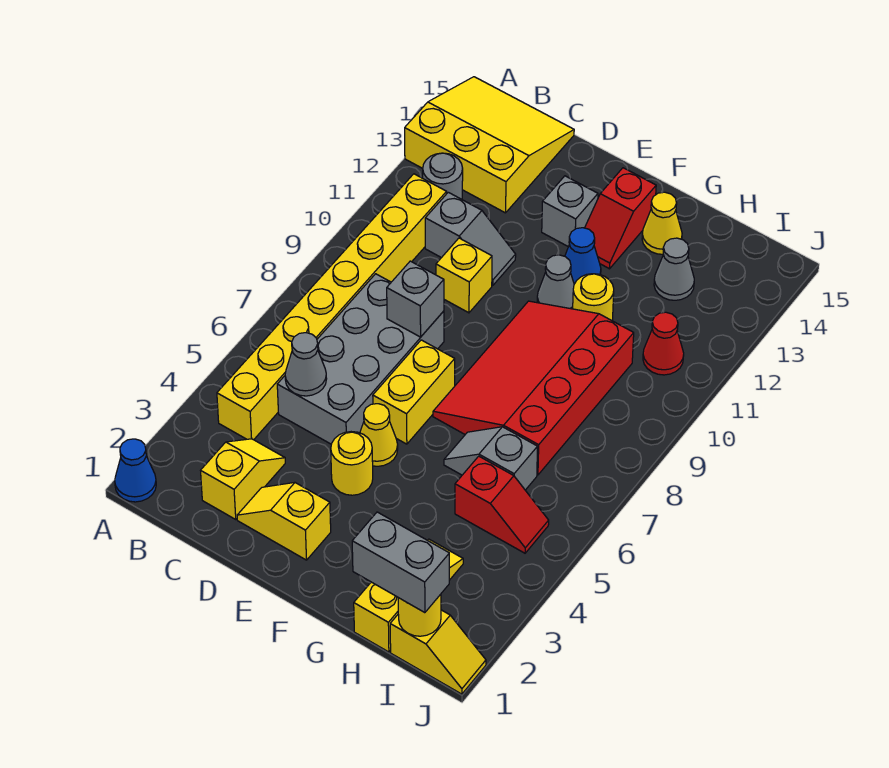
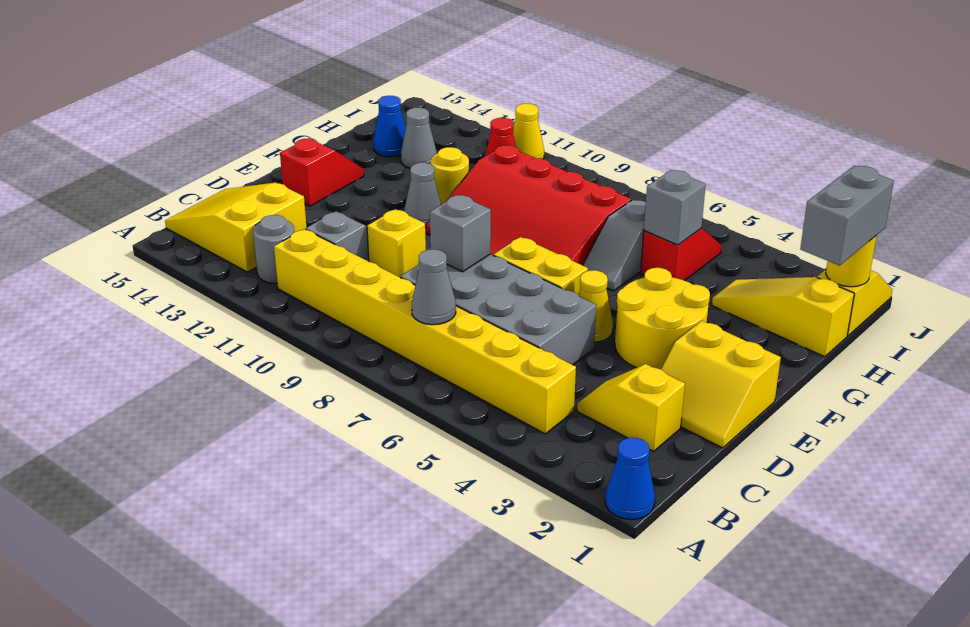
yellow slope A13:C15 level 1 top 13 -> yellow slope B13:C15 level 1 top 13
grey cone C5 level 2 -> grey cone B7 level 2
yellow slope D2:E2 level 1 top E -> yellow slope D1:E2 level 1 top E
yellow round brick E4 level 1 -> yellow round brick E3:F4 level 1
grey brick E13 level 1 -> grey brick H5 level 2
blue cone F12 level 1 -> blue cone H14 level 1
red slope F13:F14 level 1 top 14 -> red slope E14:F14 level 1 top E
yellow cone G14 level 1 -> yellow cone J11 level 1

